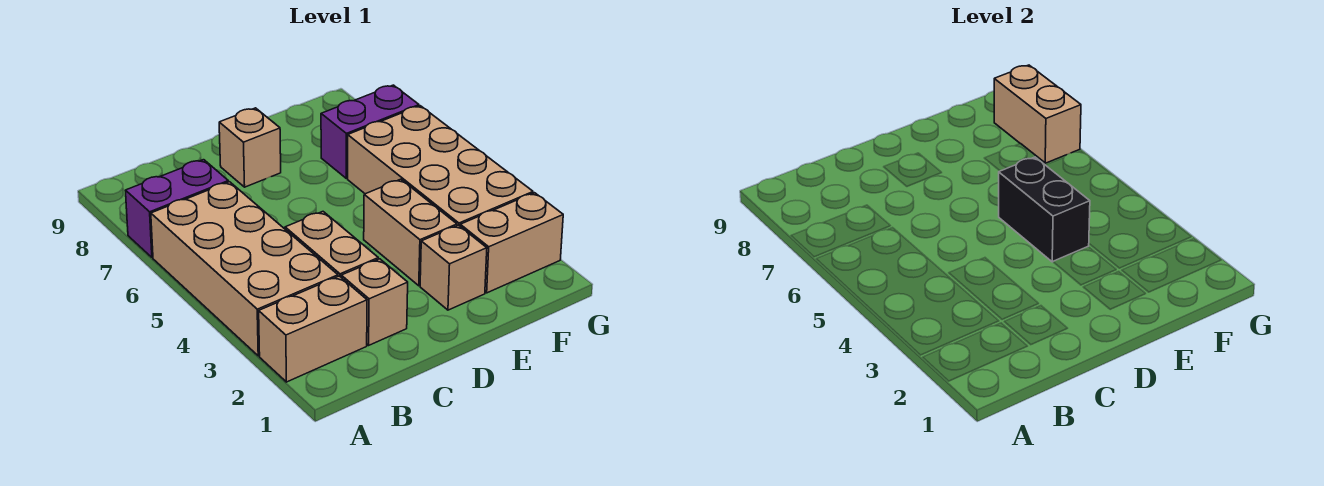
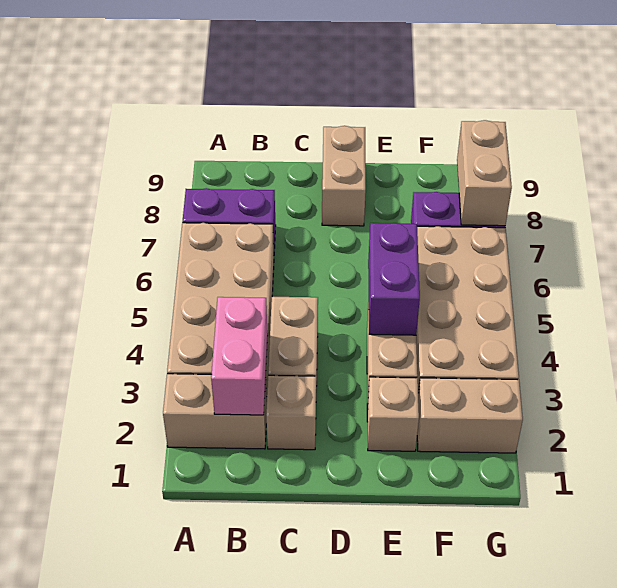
none -> pink brick B2:B3 level 2
tan brick D8 level 1 -> tan brick D8:D9 level 1
black brick E4:E5 level 2 -> purple brick E4:E5 level 2

